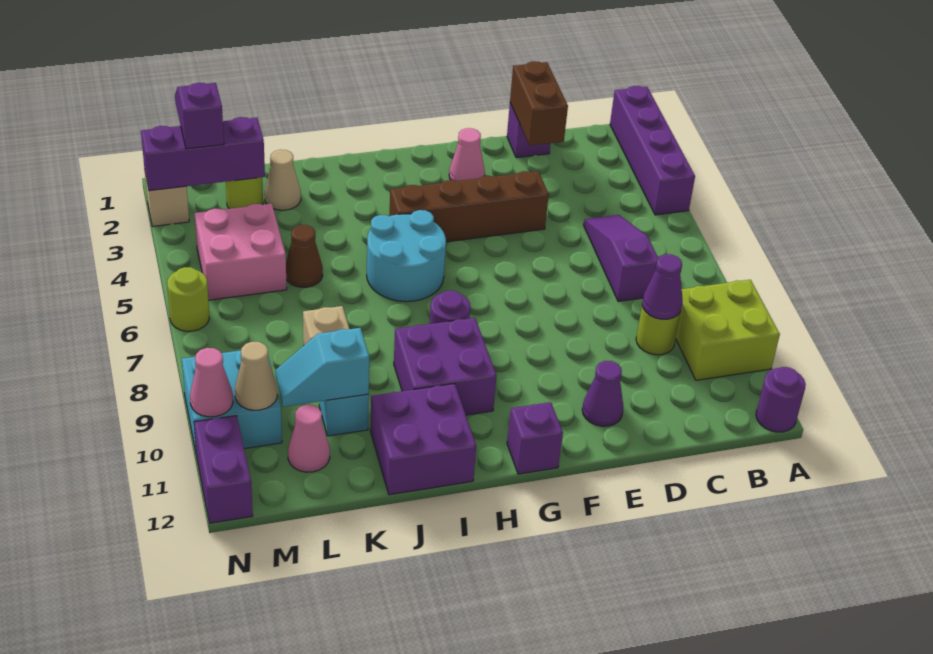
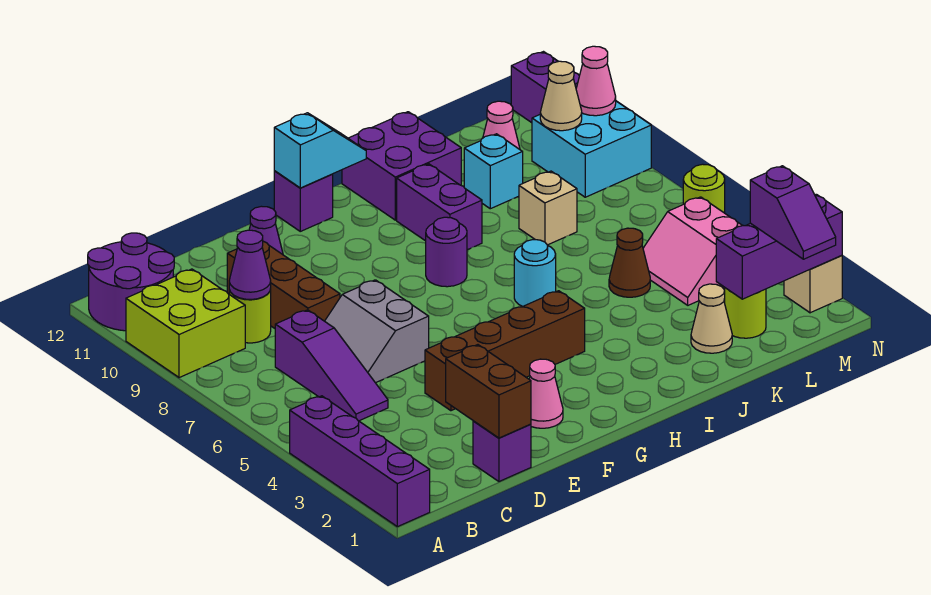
purple round brick A12 level 1 -> purple round brick A11:B12 level 1
none -> grey slope D6:E7 level 1 top E
none -> brown brick D8:D10 level 1
cyan round brick H5:I6 level 1 -> cyan round brick I6 level 1
purple brick H9:I10 level 1 -> purple brick I9:I10 level 1
cyan slope K10:L10 level 2 top K -> cyan slope G12:H12 level 2 top G
pink brick L4:M5 level 1 -> pink slope L4:M5 level 1 top M

